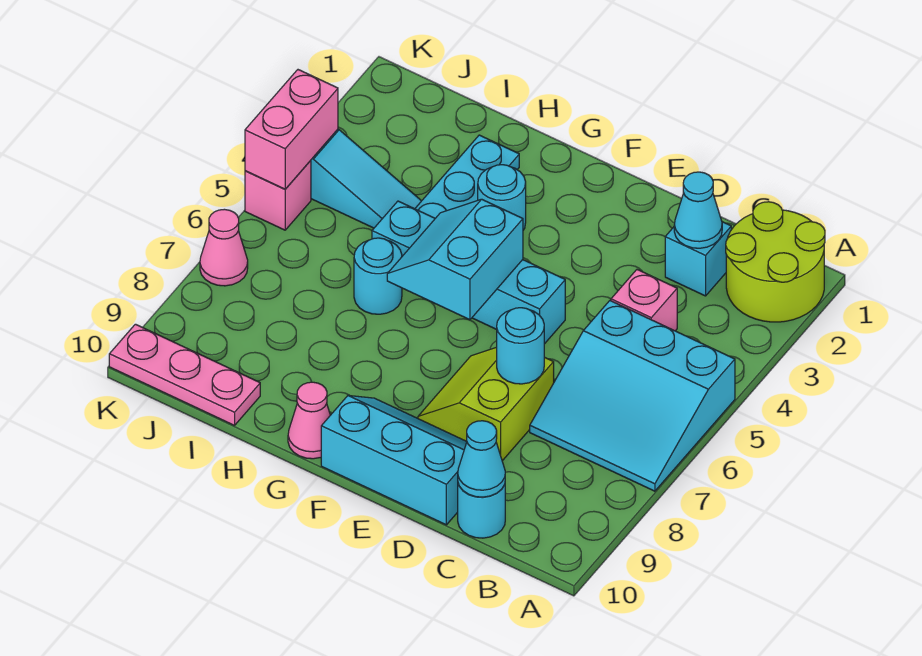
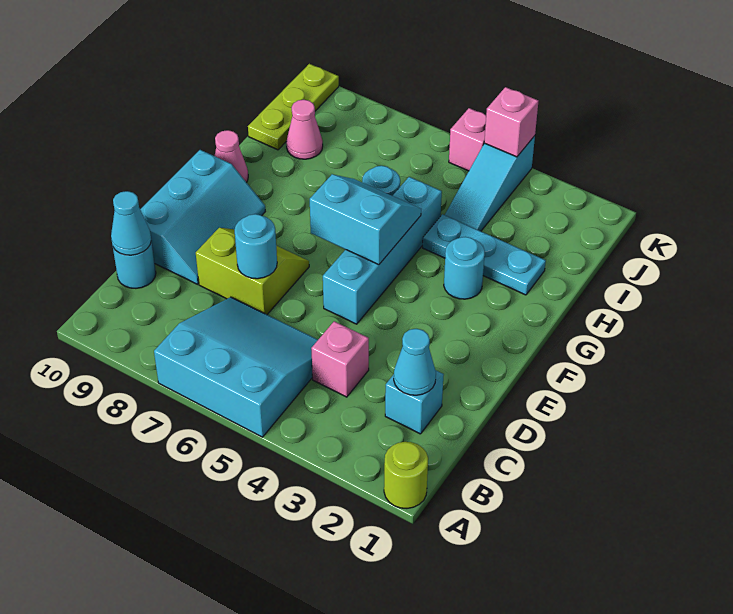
lime round brick A1:B2 level 1 -> lime round brick A1 level 1
cyan slope A5:C7 level 1 top 5 -> cyan slope A5:C7 level 1 top A
pink plate I10:K10 level 1 -> lime plate I10:K10 level 1
pink brick K4:K5 level 2 -> pink brick K4 level 2
pink cone K7 level 1 -> pink cone I9 level 1

